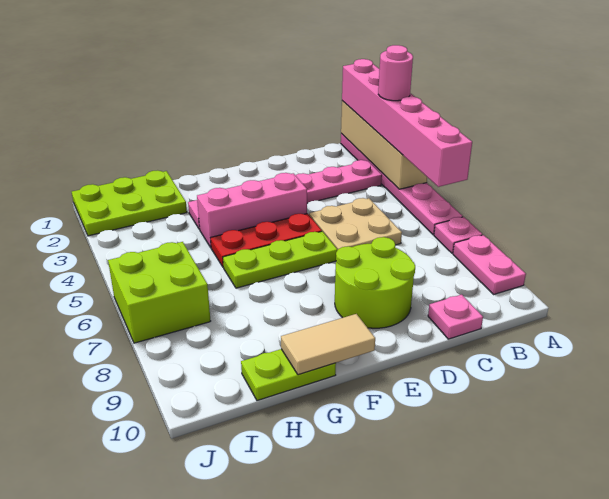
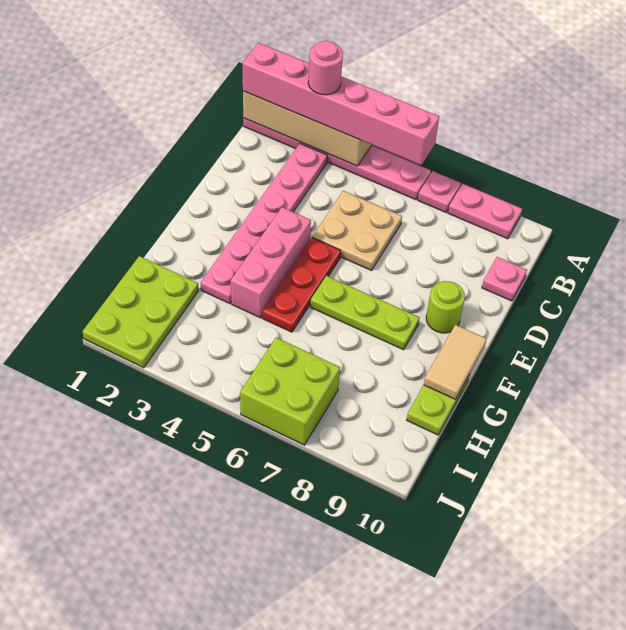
lime round brick D8:E9 level 1 -> lime round brick E9 level 1
lime plate E6:G6 level 1 -> lime plate F6:F8 level 1

